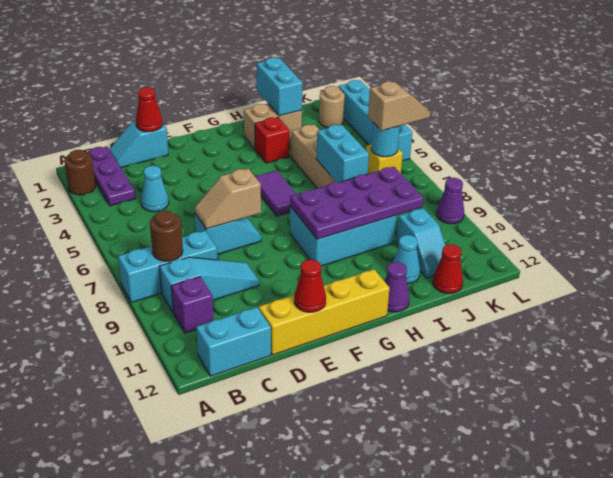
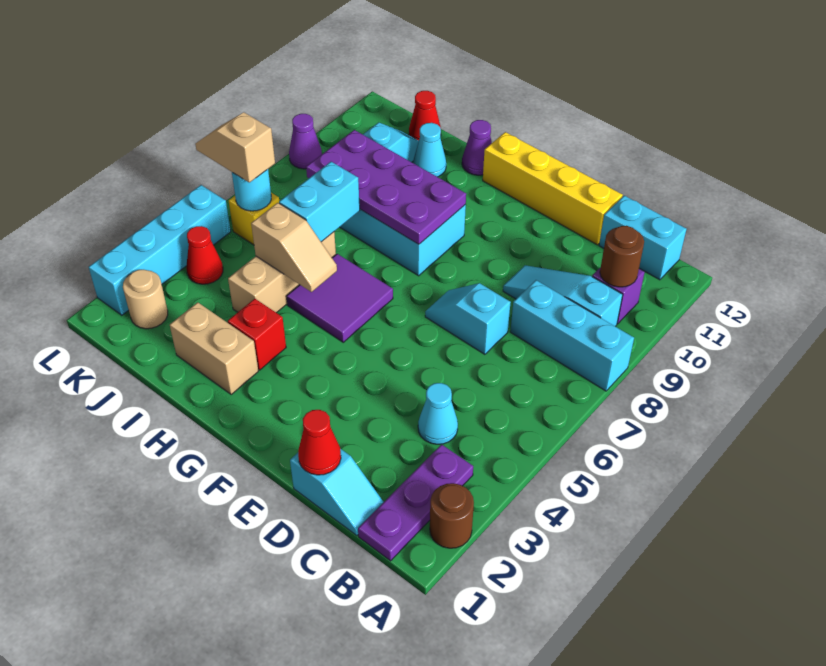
brown round brick B8 level 2 -> brown round brick B10 level 2
tan slope D7:E7 level 2 top E -> tan slope H5:I5 level 2 top I
red cone E12 level 2 -> red cone K4 level 1
purple tile G5:G6 level 1 -> purple tile G5:H6 level 1
cyan brick I1:I2 level 2 -> none

